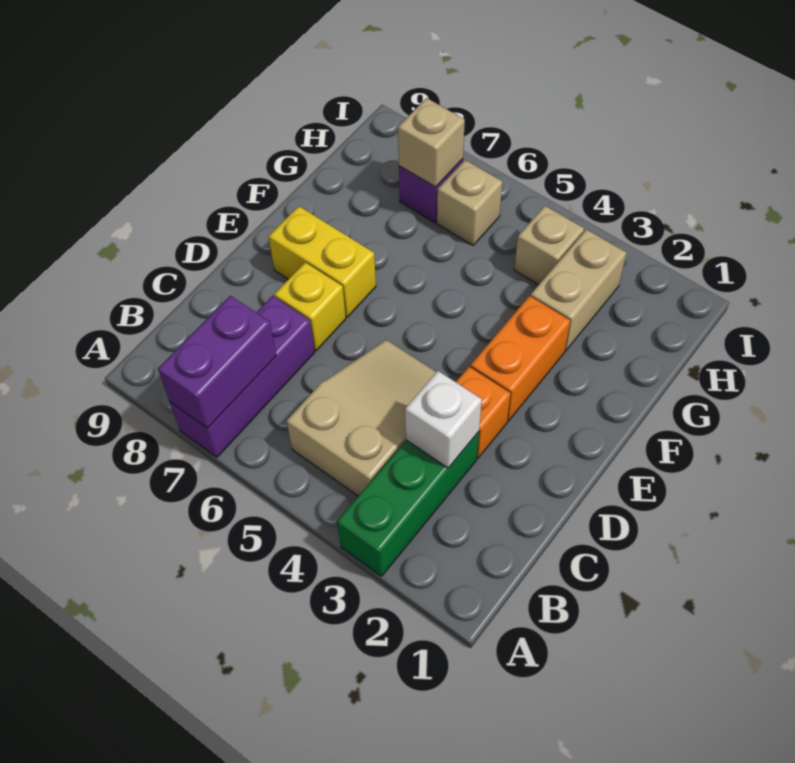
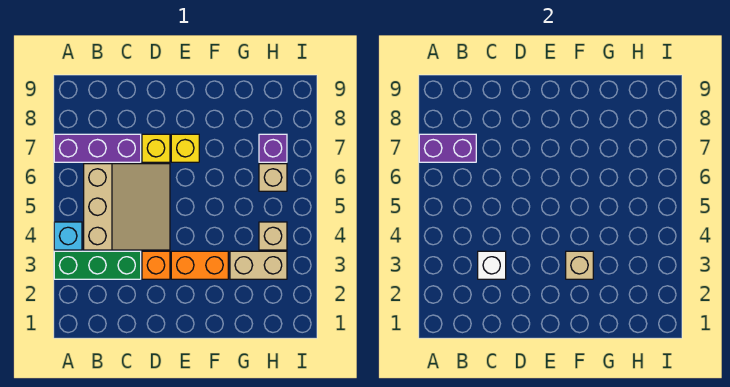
none -> cyan brick A4 level 1
tan slope B4:D5 level 1 top B -> tan slope B4:D6 level 1 top B
yellow brick E7:E8 level 1 -> yellow brick E7 level 1
tan brick H7 level 2 -> tan brick F3 level 2

